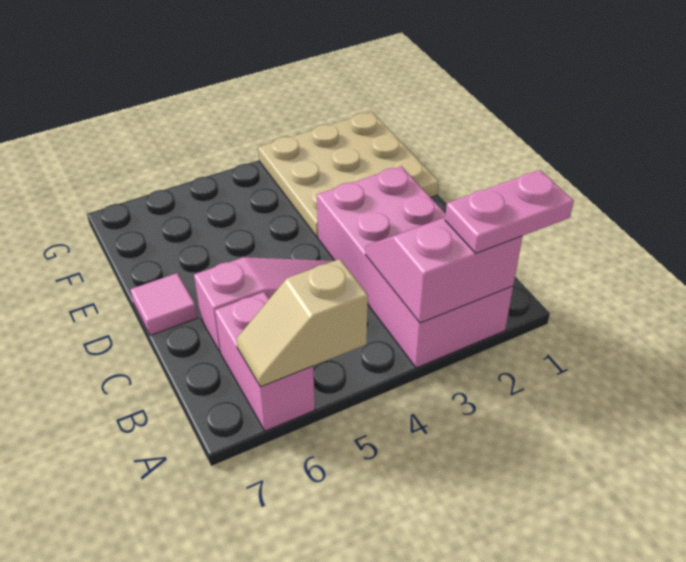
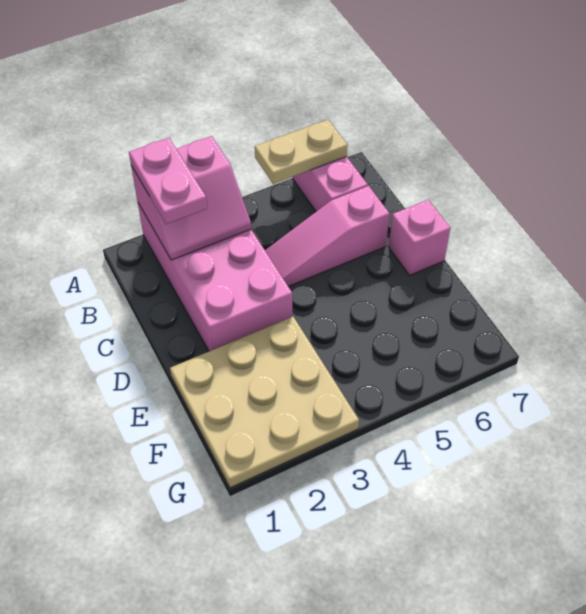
pink plate A1:A2 level 3 -> pink plate A2:B2 level 3
tan slope A5:A6 level 2 top 5 -> tan plate A5:A6 level 2
pink tile D7 level 1 -> pink brick D7 level 1

